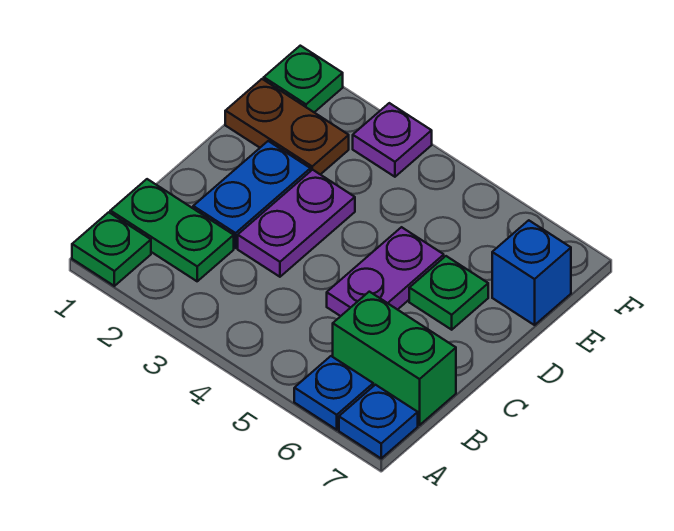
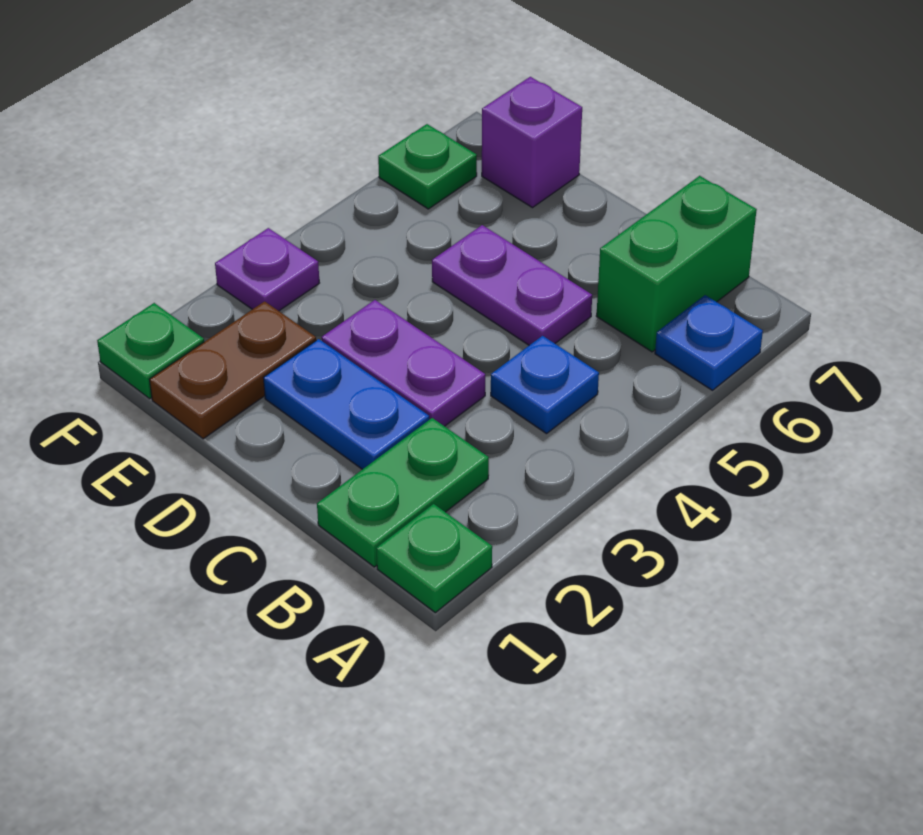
blue plate A7 level 1 -> blue plate B4 level 1
green plate D6 level 1 -> green plate F6 level 1
blue brick E7 level 1 -> purple brick E7 level 1

